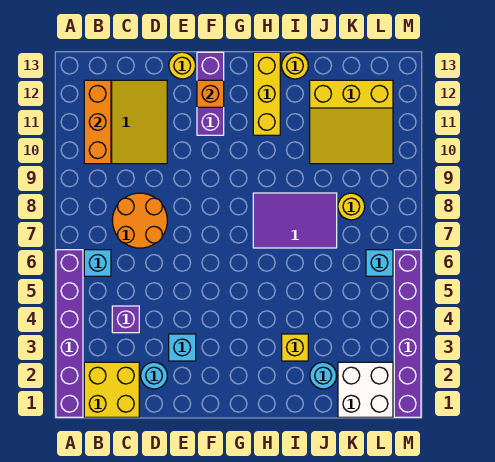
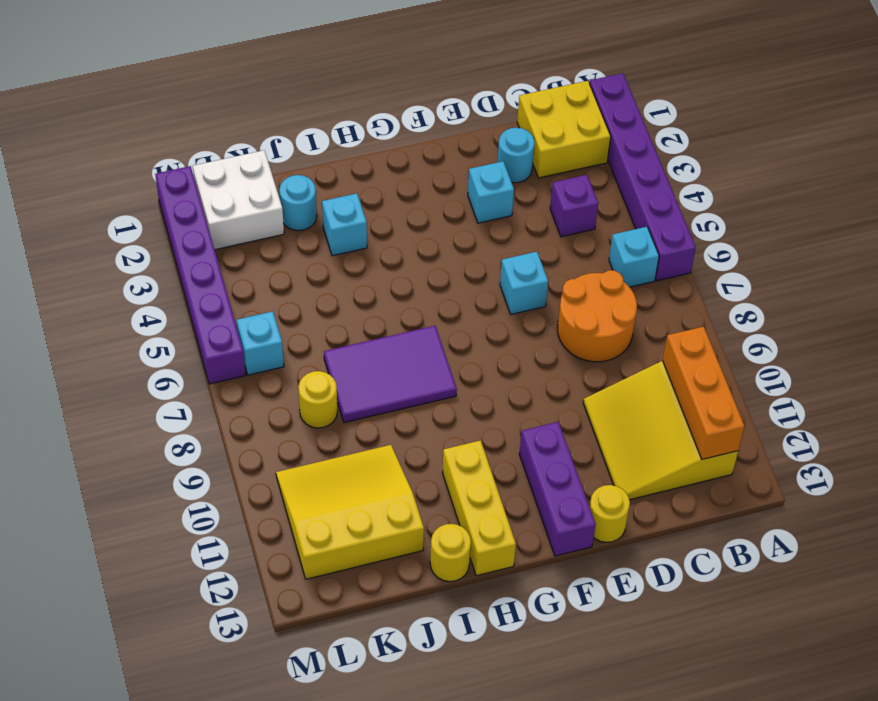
none -> cyan brick E6 level 1
orange brick F12 level 2 -> none
yellow brick I3 level 1 -> cyan brick I3 level 1

